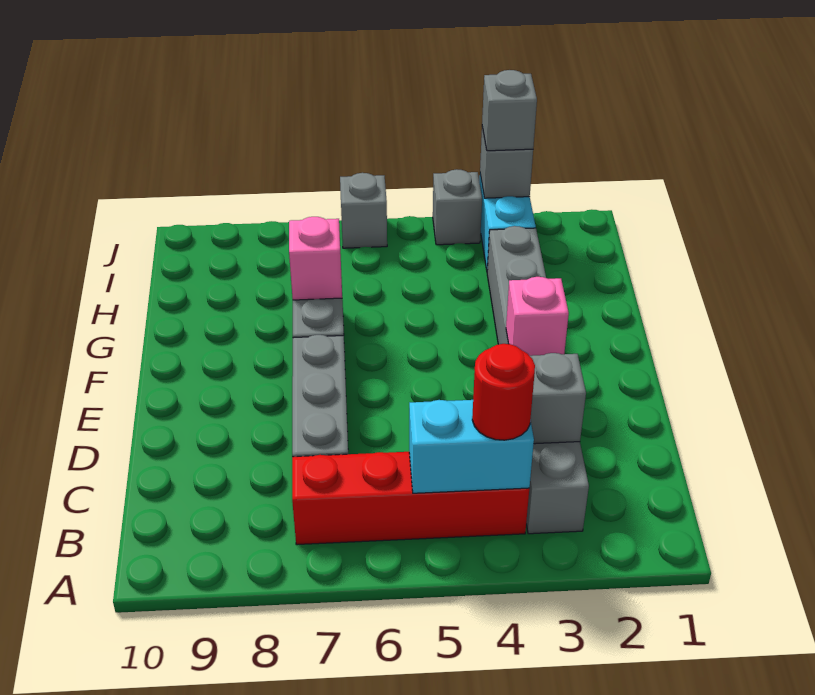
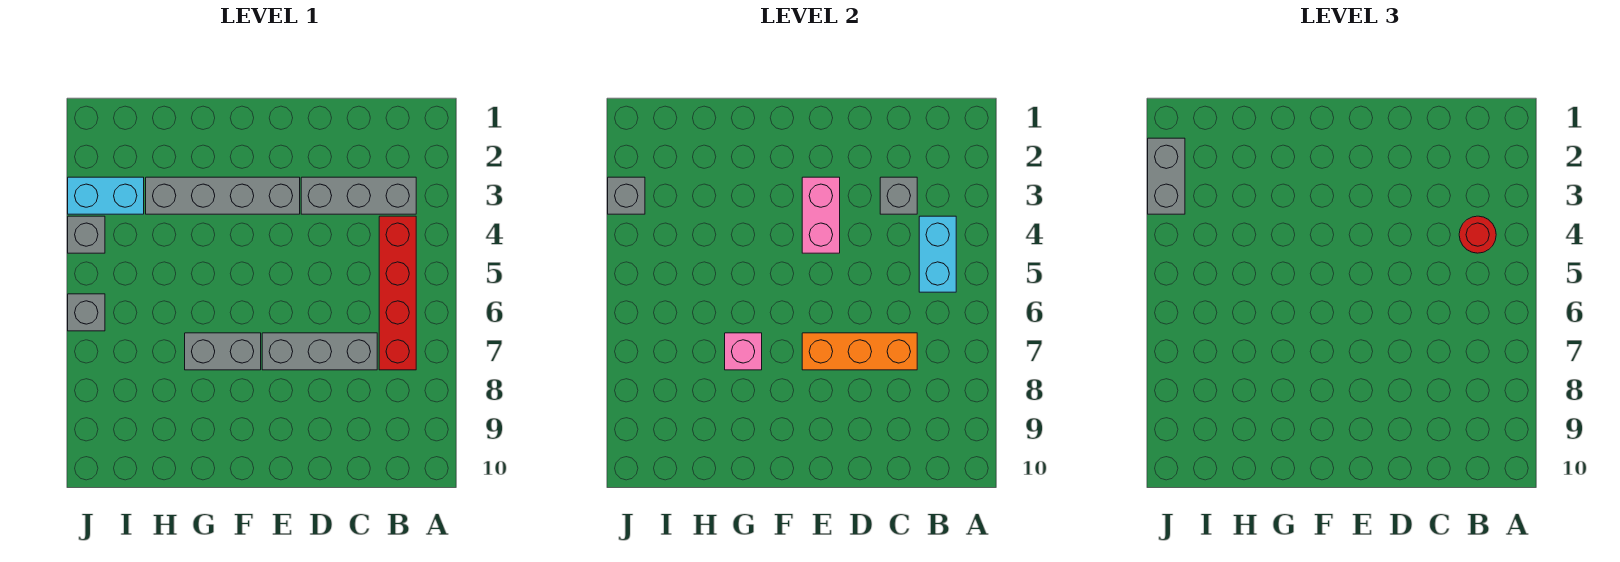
none -> orange brick C7:E7 level 2
pink brick E3 level 2 -> pink brick E3:E4 level 2
grey brick J3 level 3 -> grey brick J2:J3 level 3

